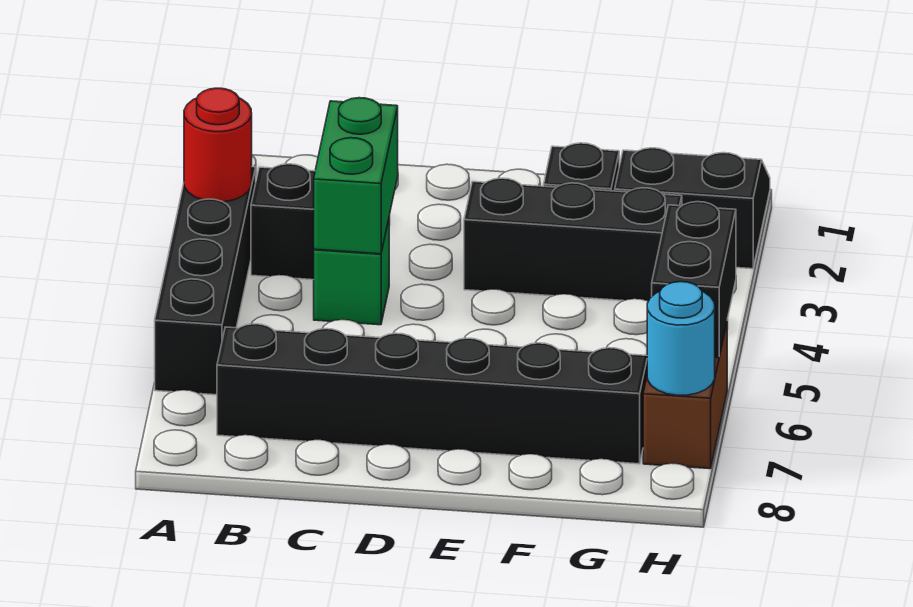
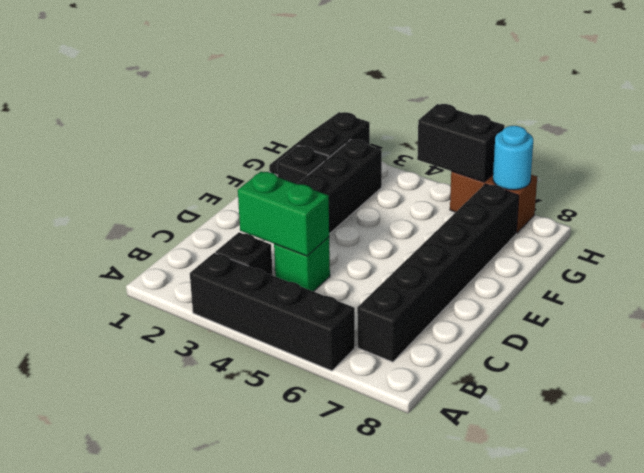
red round brick A3 level 2 -> none

